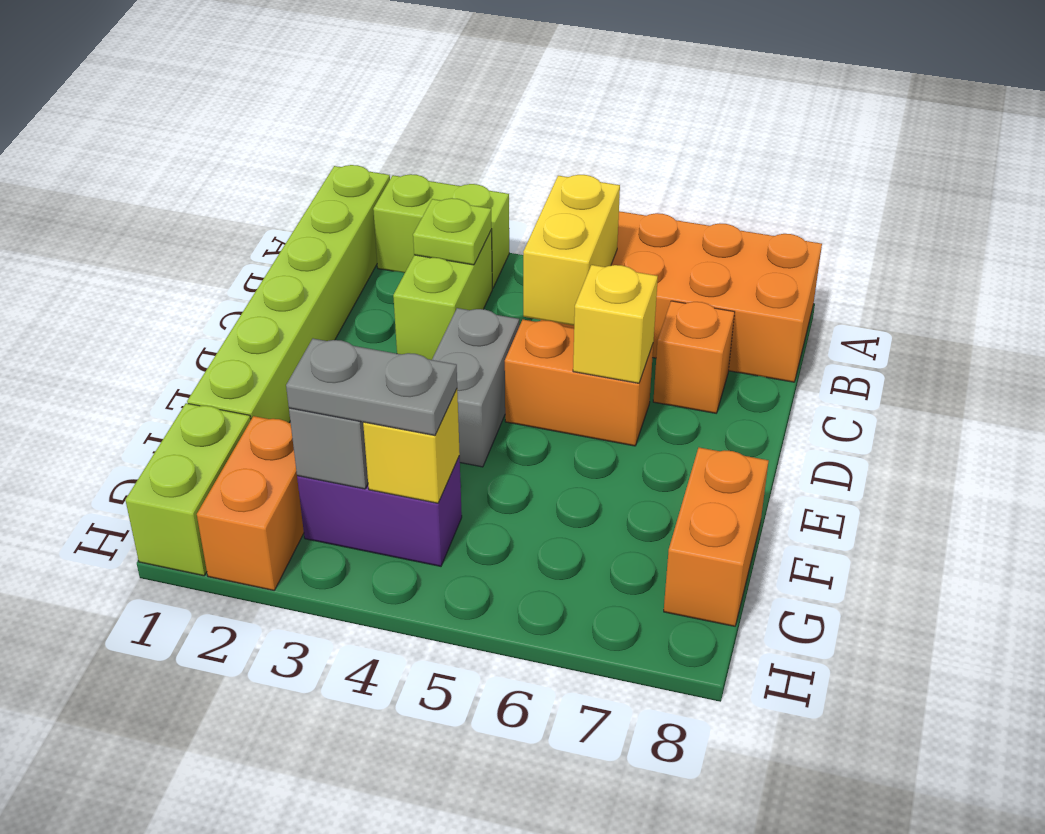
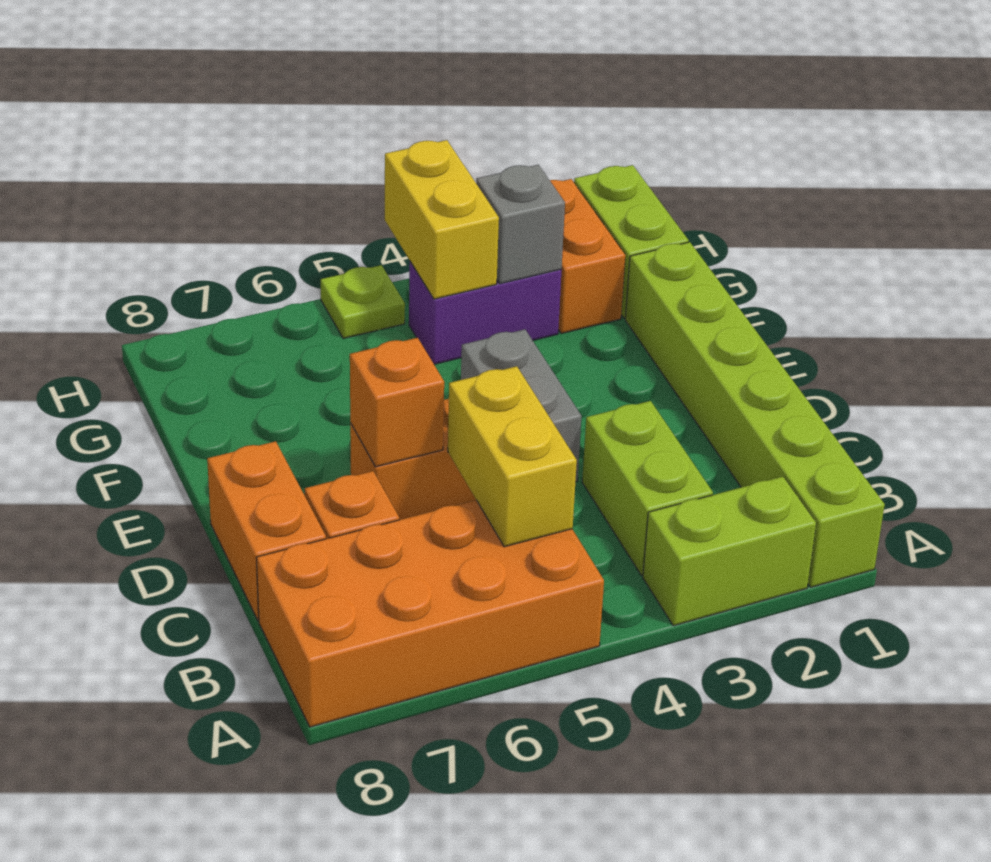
lime plate B3 level 2 -> lime plate H5 level 1
yellow brick D6 level 2 -> orange brick D6 level 2
orange brick F8:G8 level 1 -> orange brick C8:D8 level 1
grey plate G3:G4 level 3 -> none
yellow brick G4 level 2 -> yellow brick G4:H4 level 2

